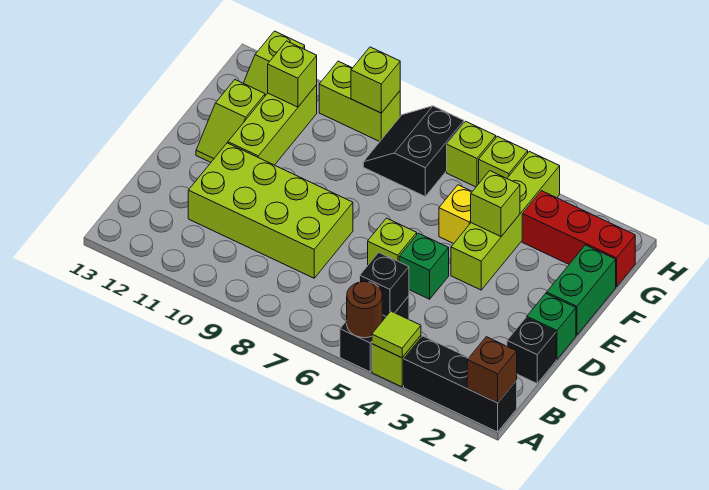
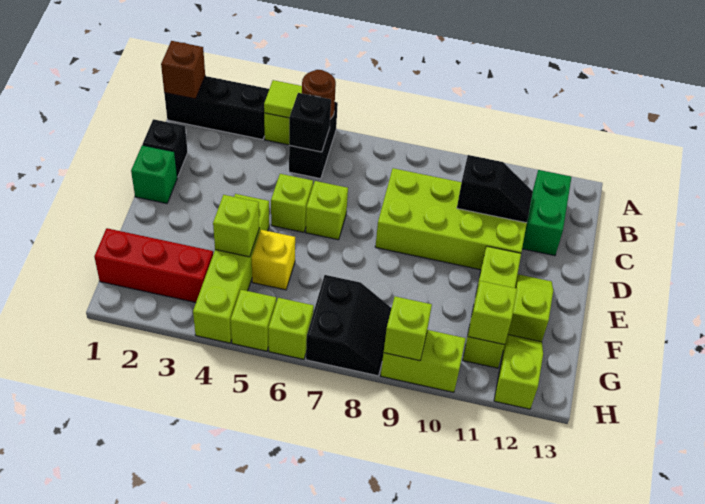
none -> black slope C10:C11 level 2 top 10
green brick D5 level 1 -> lime brick D5 level 1
green brick E1:F1 level 1 -> green brick B12:C12 level 1

